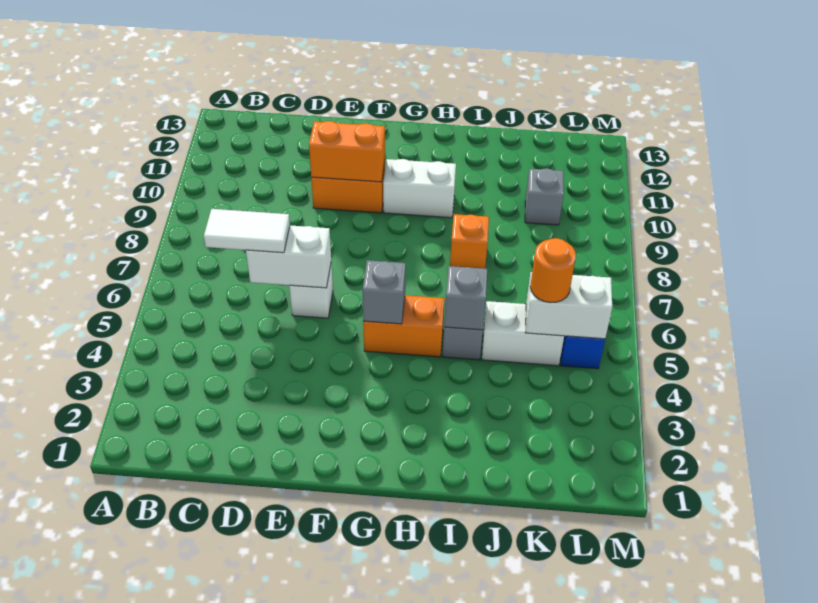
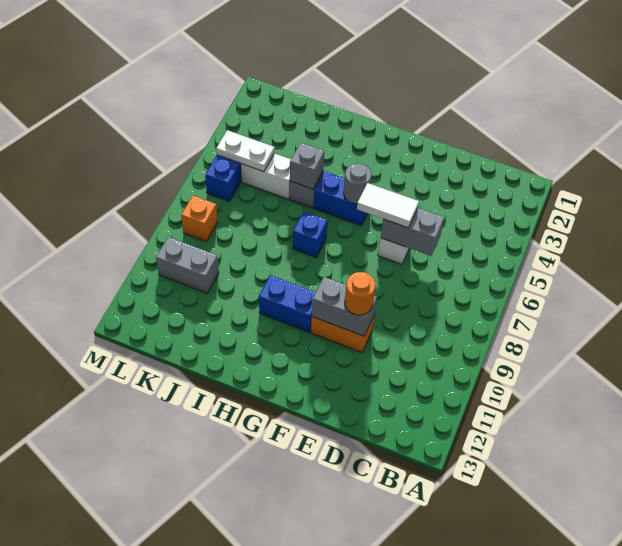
white tile C6:D6 level 3 -> white tile E6:F6 level 3
white brick D6:E6 level 2 -> grey brick D6:E6 level 2
orange brick E10:F10 level 2 -> grey brick E10:F10 level 2
orange brick G5:H5 level 1 -> blue brick G5:H5 level 1
grey brick G5 level 2 -> grey round brick G5 level 2
white brick G10:H10 level 1 -> blue brick G10:H10 level 1
none -> blue brick H7 level 1
orange brick I8 level 1 -> orange brick L8 level 1
white brick K5:L5 level 2 -> white plate K5:L5 level 2
orange round brick K5 level 3 -> orange round brick E10 level 3
grey brick K10 level 1 -> grey brick K10:L10 level 1

